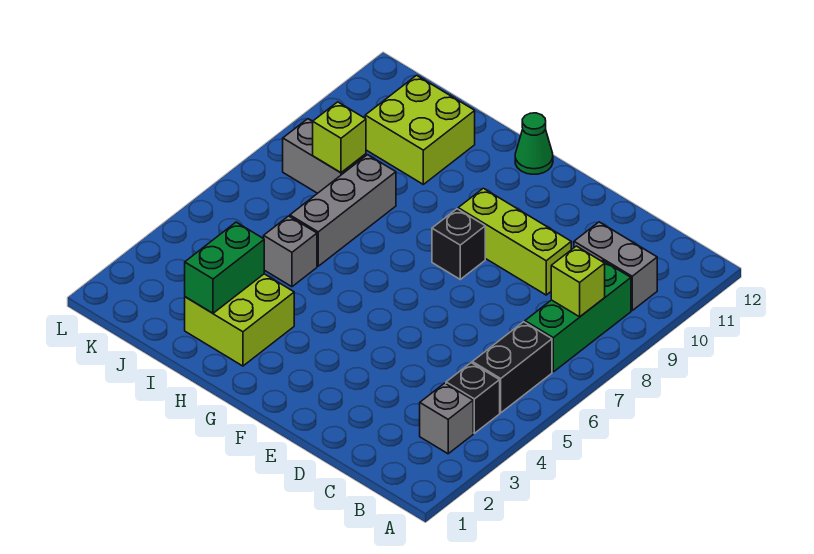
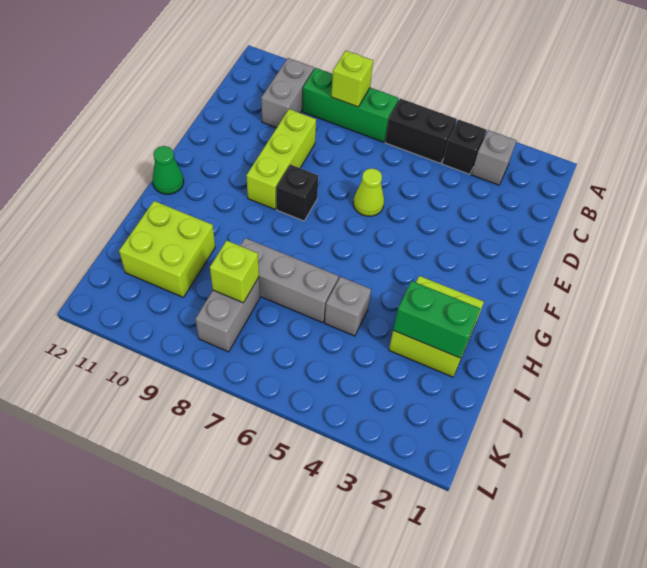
none -> lime cone E6 level 1

